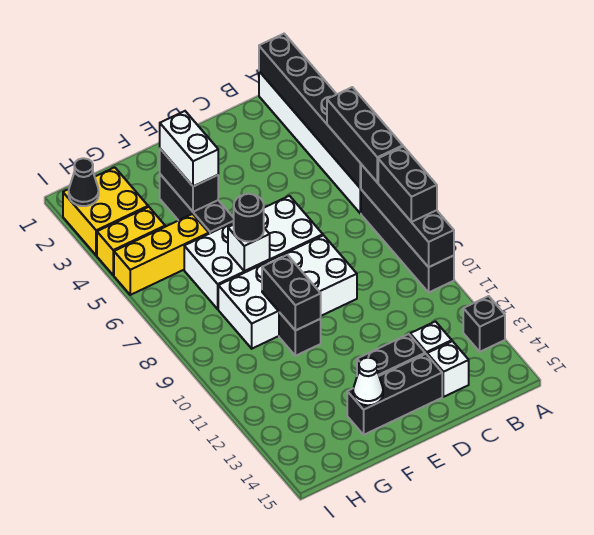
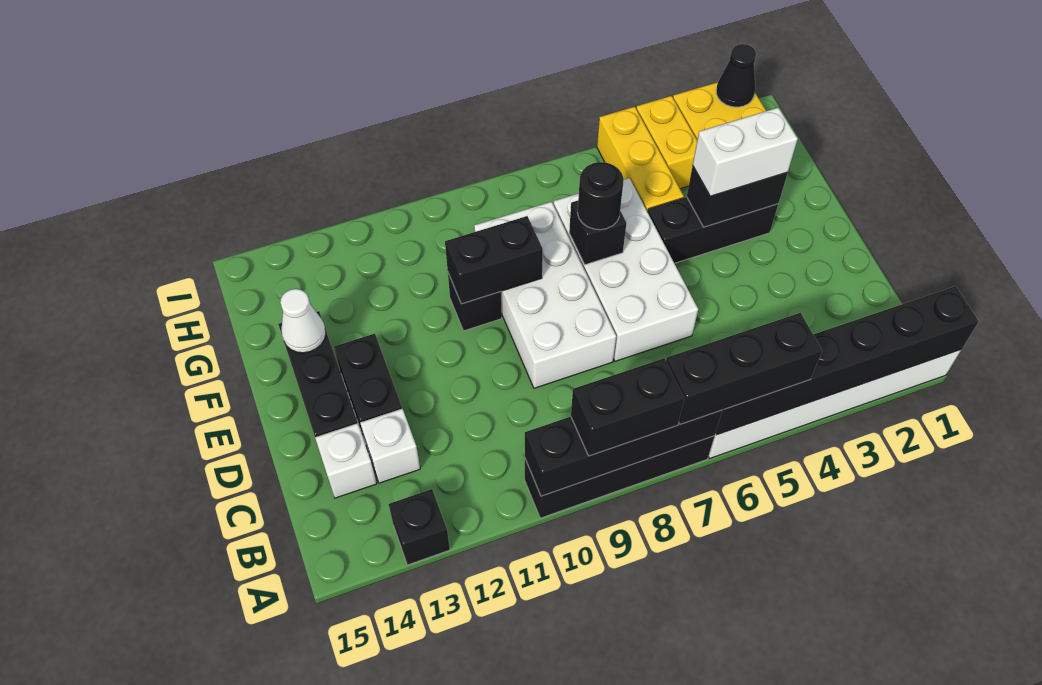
white brick F7 level 2 -> black brick F7 level 2

